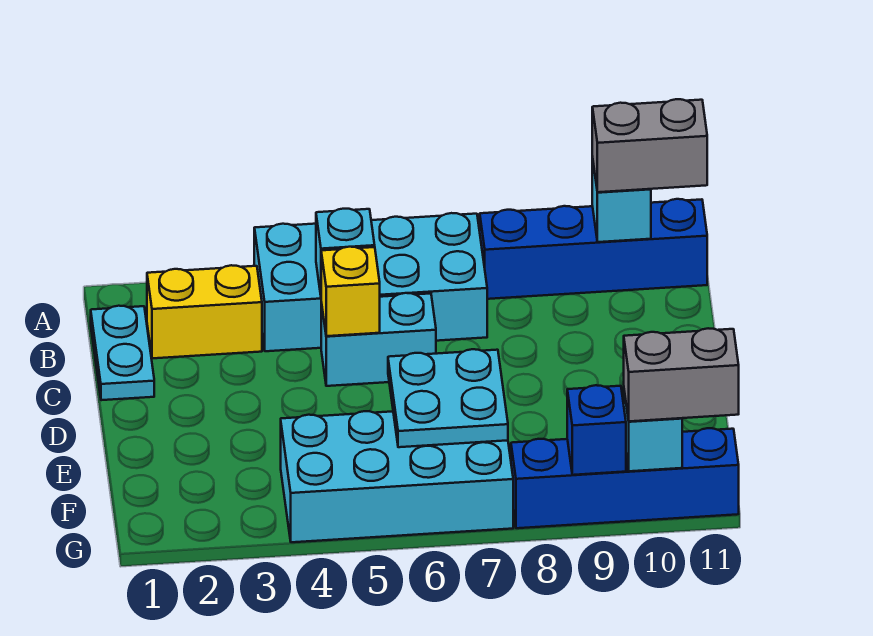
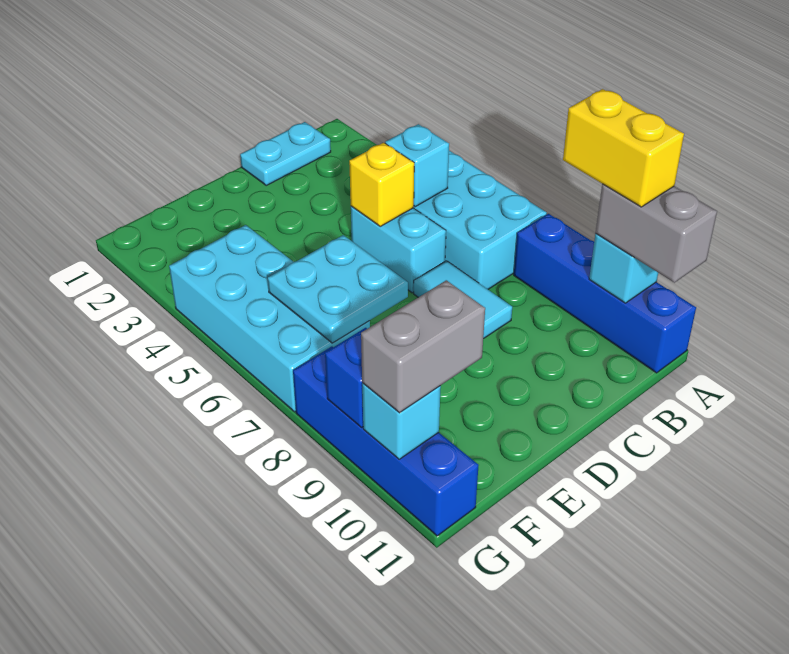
yellow brick B2:B3 level 1 -> yellow brick A9:A10 level 4
none -> cyan tile C7:C8 level 1
grey brick G10:G11 level 3 -> grey brick F10:G10 level 3

